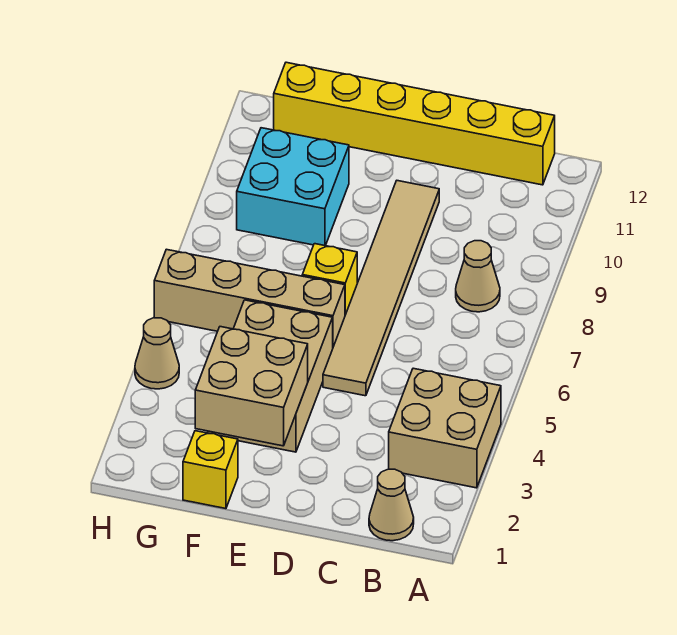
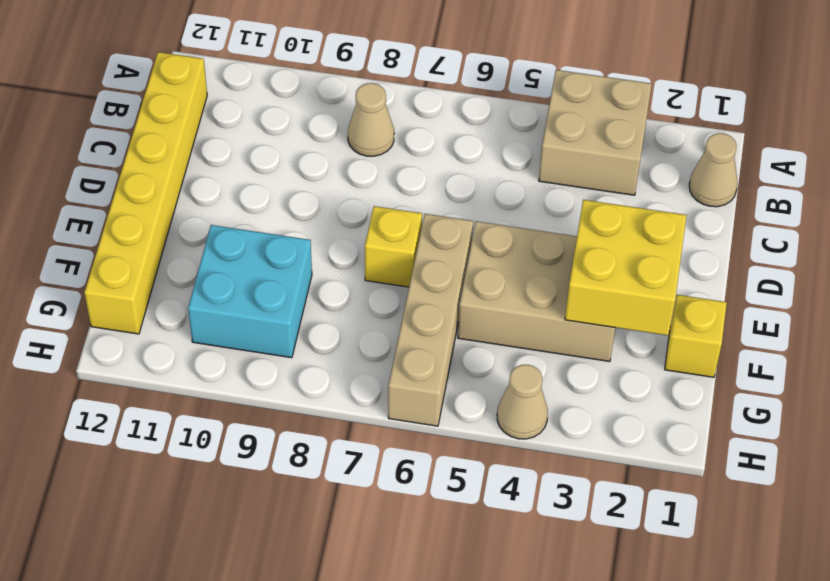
tan tile D5:D10 level 1 -> none
tan brick E2:F3 level 2 -> yellow brick E2:F3 level 2

